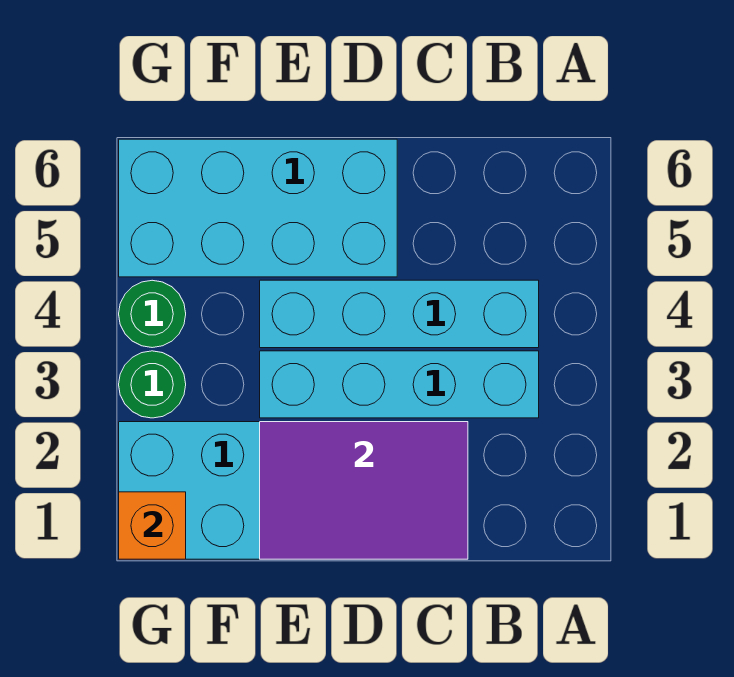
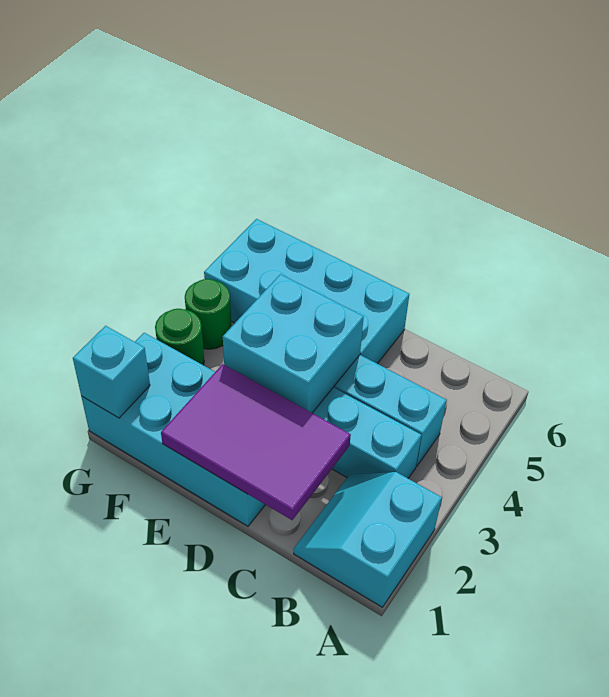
none -> cyan slope A1:B2 level 1 top A
none -> cyan brick D3:E4 level 2
orange brick G1 level 2 -> cyan brick G1 level 2

